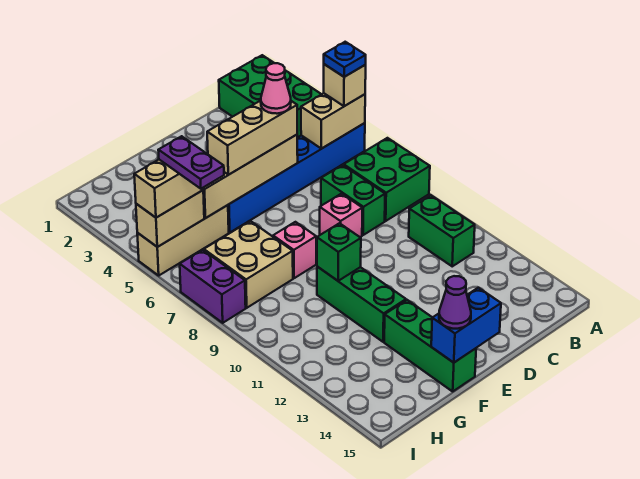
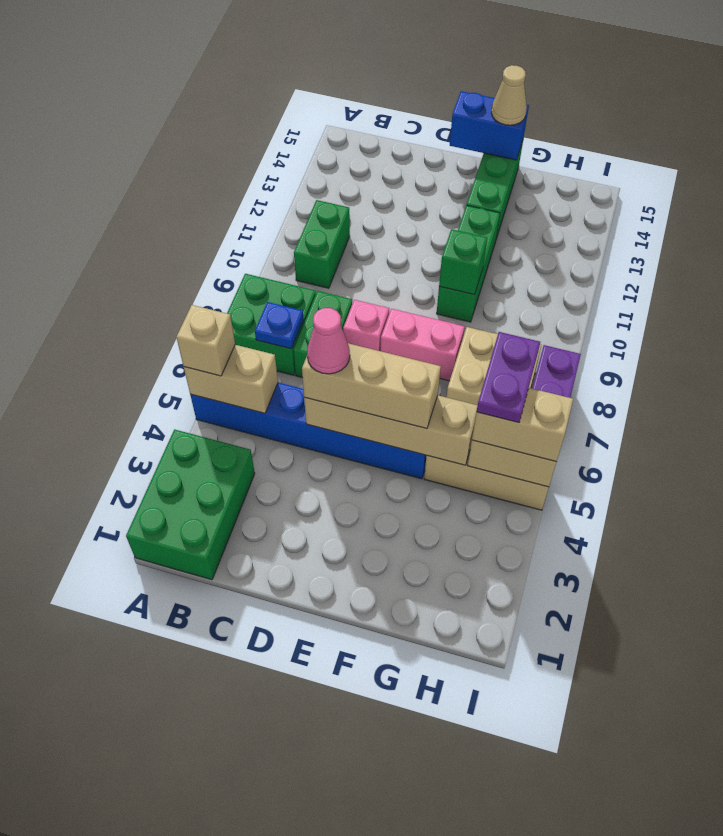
blue plate A5 level 4 -> blue plate B7 level 2
pink brick F8 level 1 -> pink brick E8:F8 level 1
purple cone F15 level 3 -> tan cone F15 level 3

